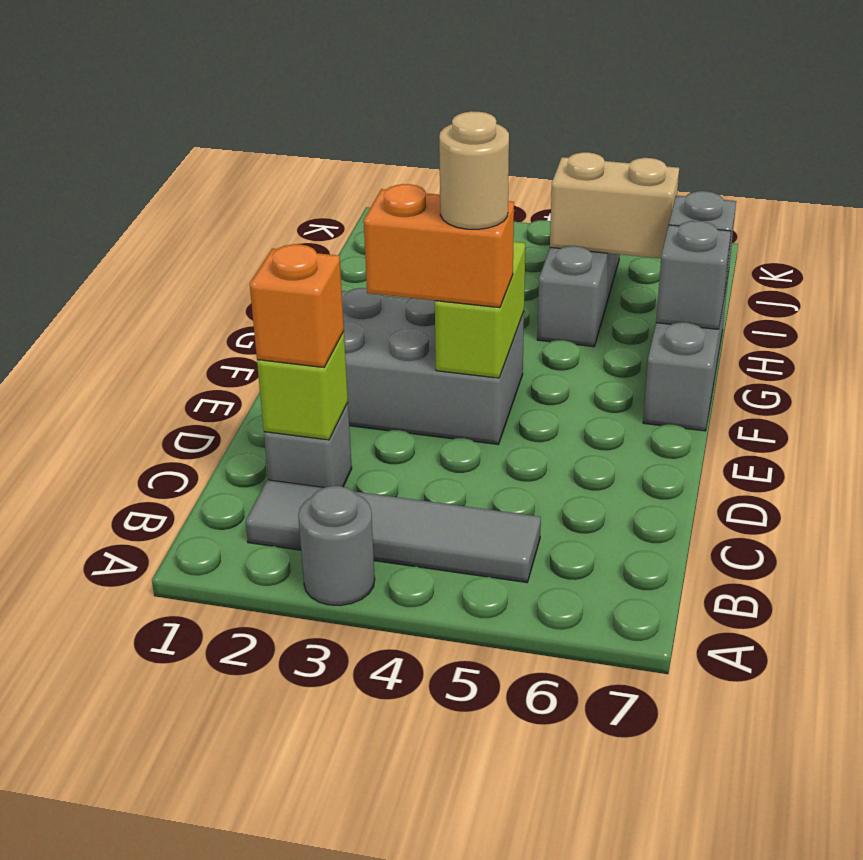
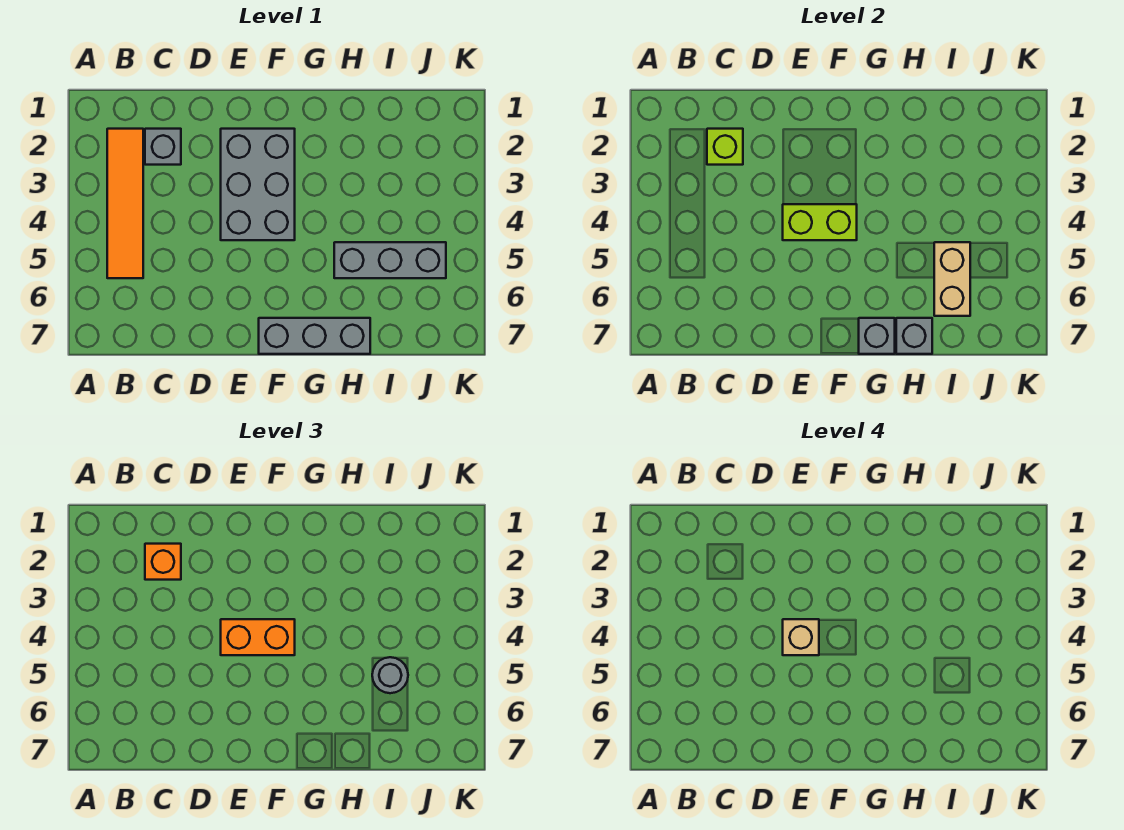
grey round brick A3 level 1 -> grey round brick I5 level 3
grey tile B2:B5 level 1 -> orange tile B2:B5 level 1
orange brick E3:E4 level 3 -> orange brick E4:F4 level 3
tan round brick E4 level 4 -> tan brick E4 level 4

